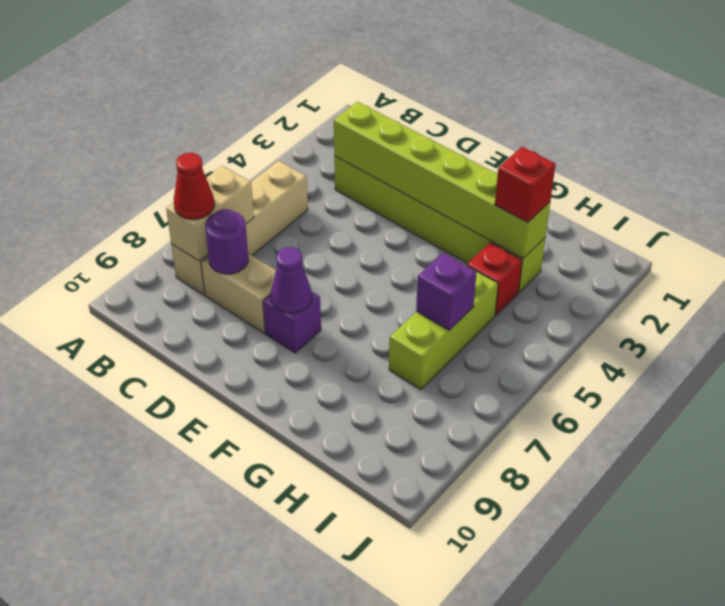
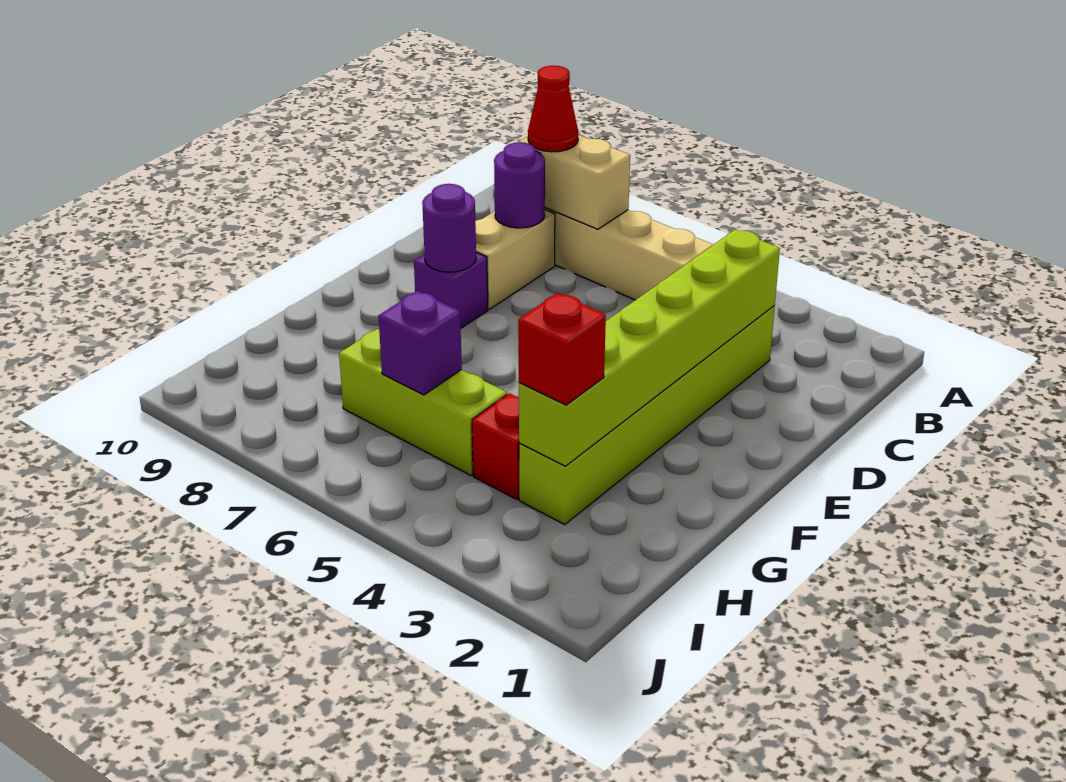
purple cone E8 level 2 -> purple round brick E8 level 2

